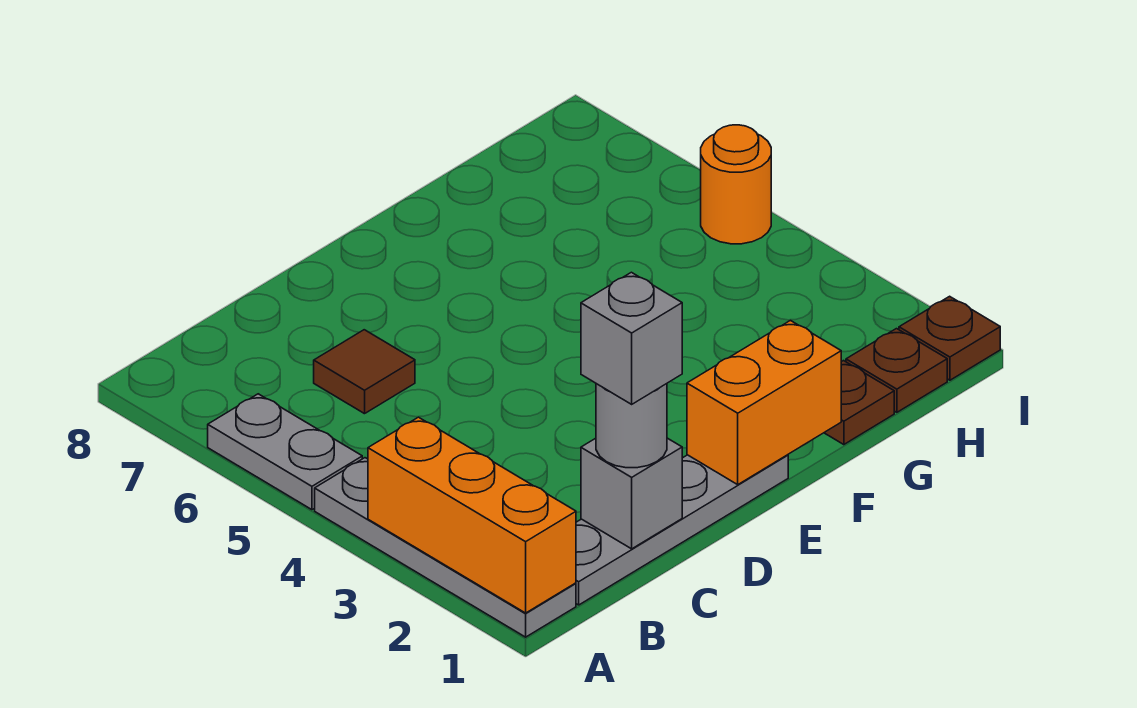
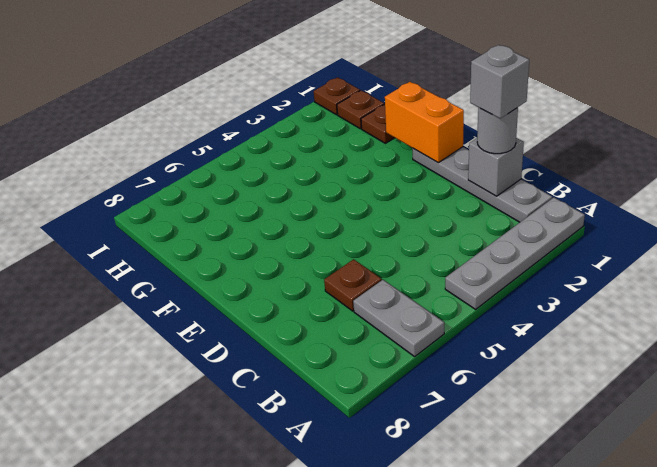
orange brick A1:A3 level 2 -> none
grey plate A5:A6 level 1 -> grey plate A6:B6 level 1
brown tile C6 level 1 -> brown plate C6 level 1
orange round brick I5 level 1 -> none

